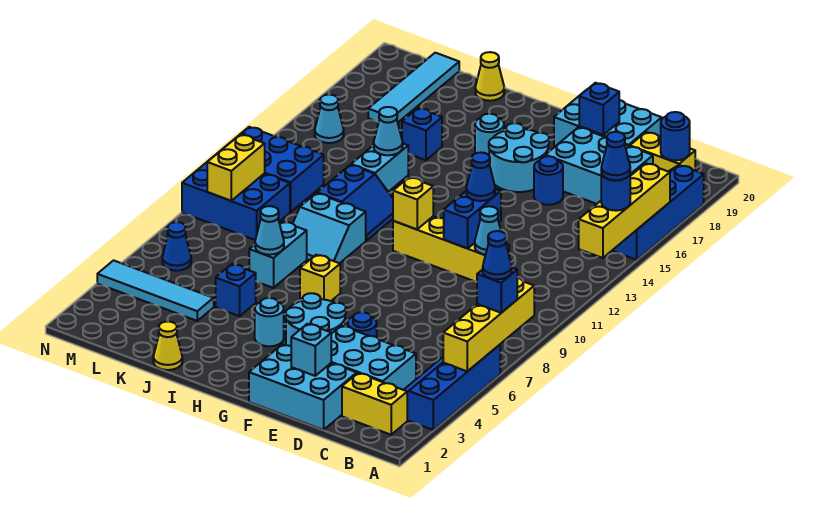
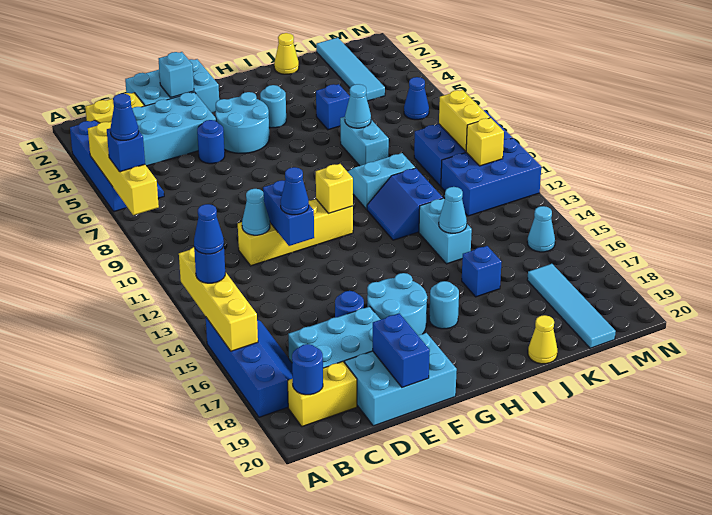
blue brick E19 level 2 -> blue brick E19:E20 level 2
yellow brick H7 level 1 -> yellow brick M11 level 2
cyan tile K4:N4 level 1 -> cyan tile L1:L4 level 1

